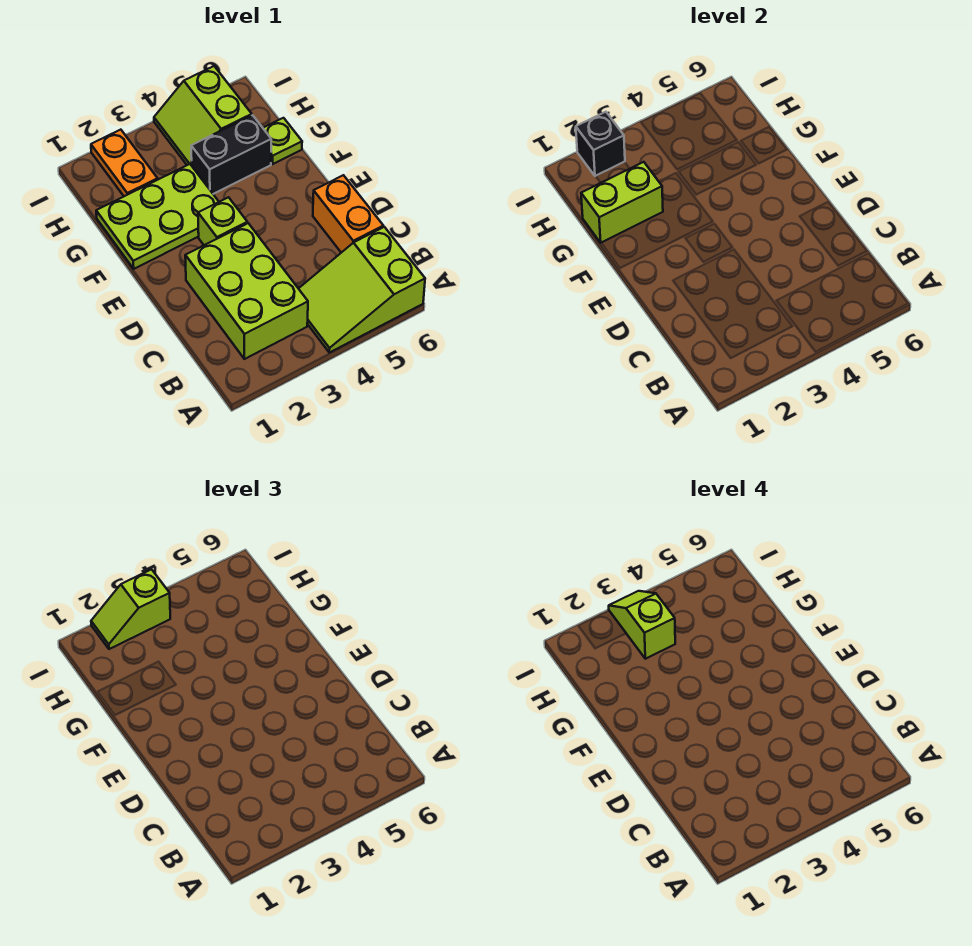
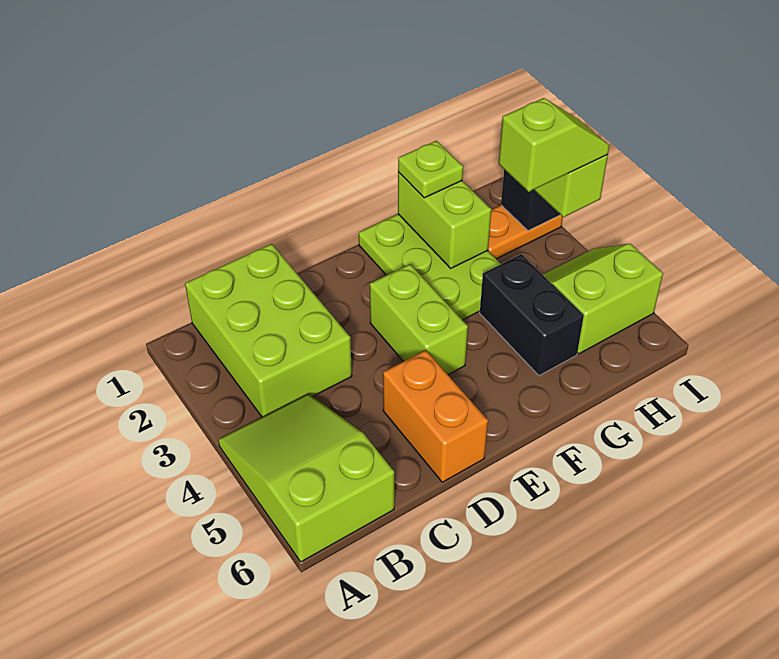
lime brick B2:D3 level 1 -> lime brick B1:C3 level 1
orange brick C6:D6 level 1 -> orange brick D5:D6 level 1
lime brick E3 level 1 -> lime brick E3:E4 level 1
lime plate G6 level 1 -> lime plate G1 level 3

